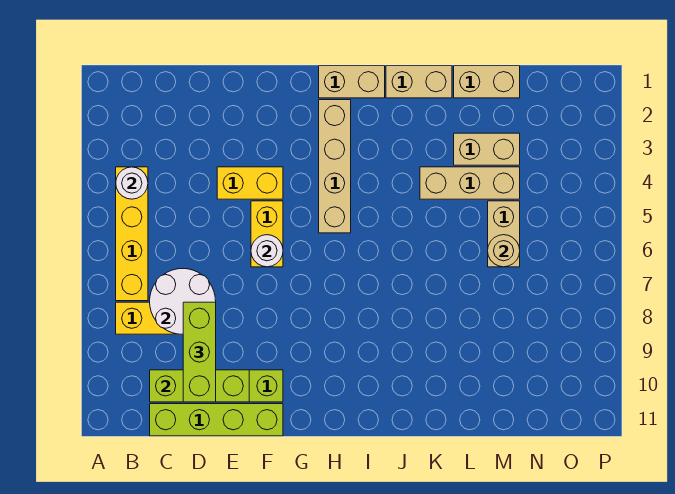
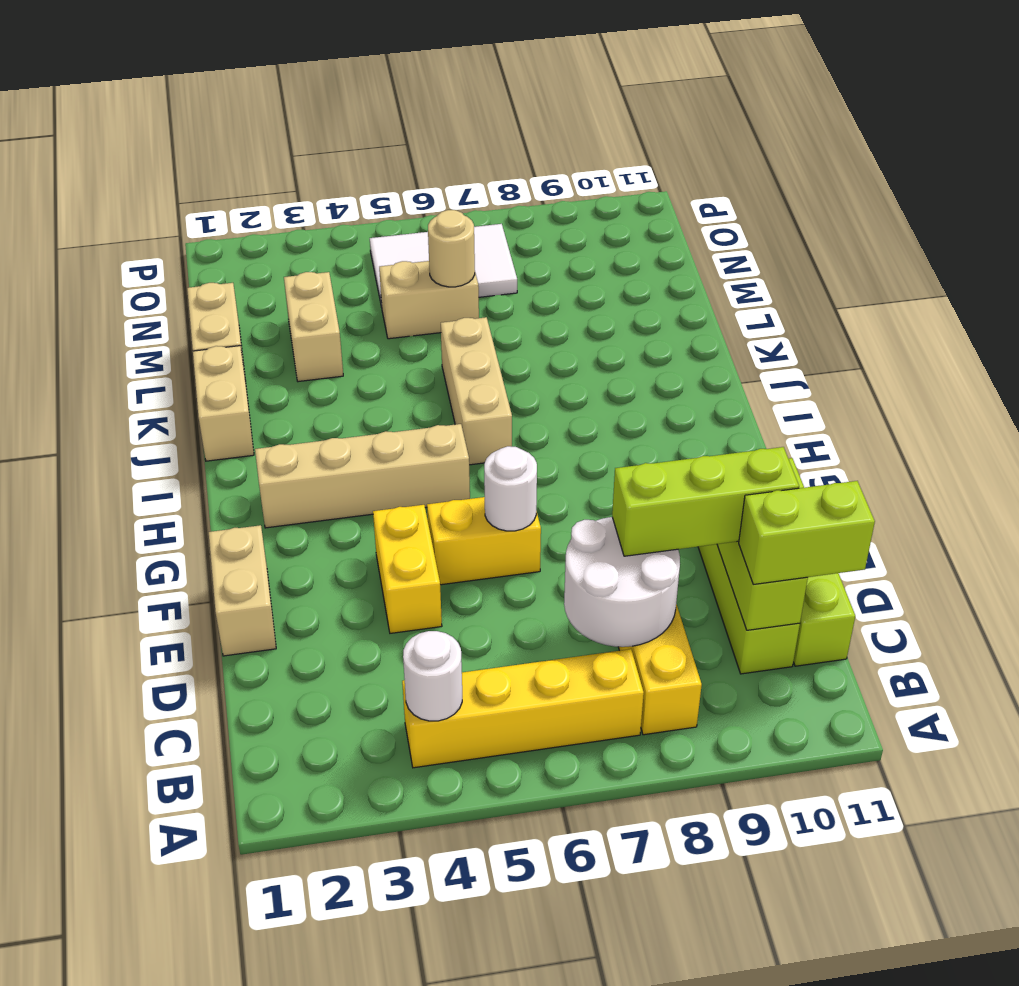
none -> lime brick C10:C11 level 3
tan brick H1:I1 level 1 -> tan brick E1:F1 level 1
tan brick K4:M4 level 1 -> tan brick I6:K6 level 1
none -> white tile N5:O7 level 1

